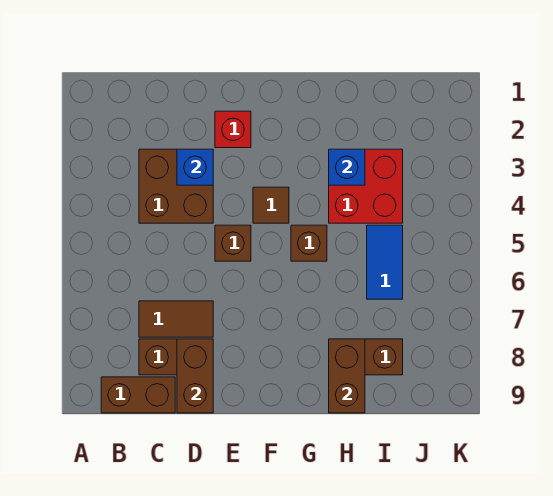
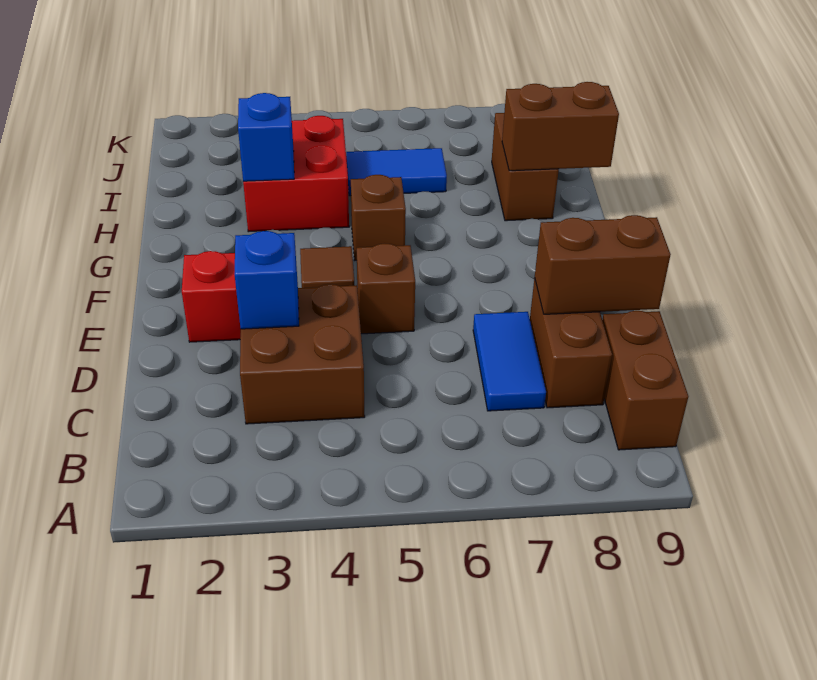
brown tile C7:D7 level 1 -> blue tile C7:D7 level 1

